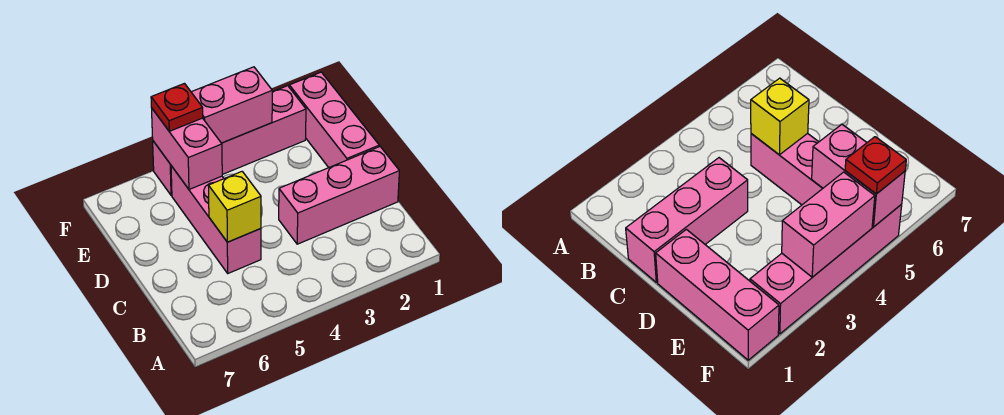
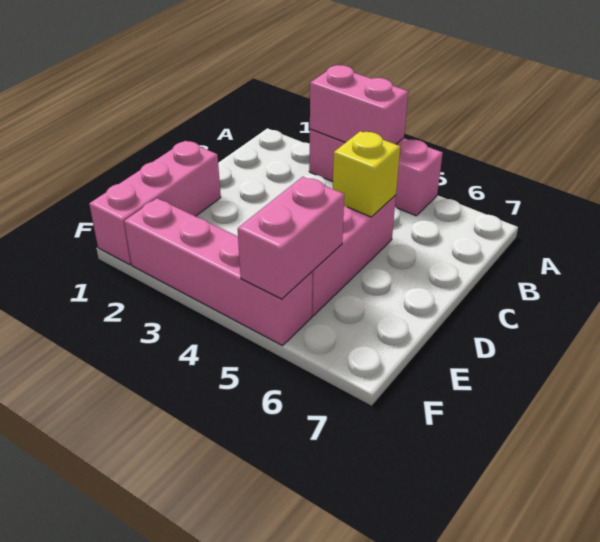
pink brick C1:C3 level 1 -> pink brick A3:A5 level 1
pink brick F3:F4 level 2 -> pink brick A3:A4 level 2
red plate F5 level 3 -> none

